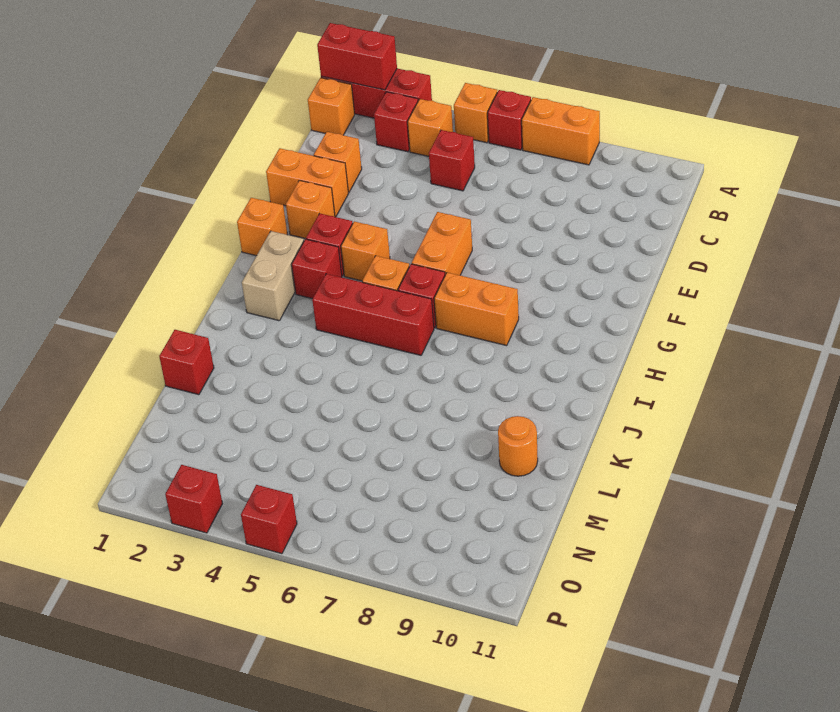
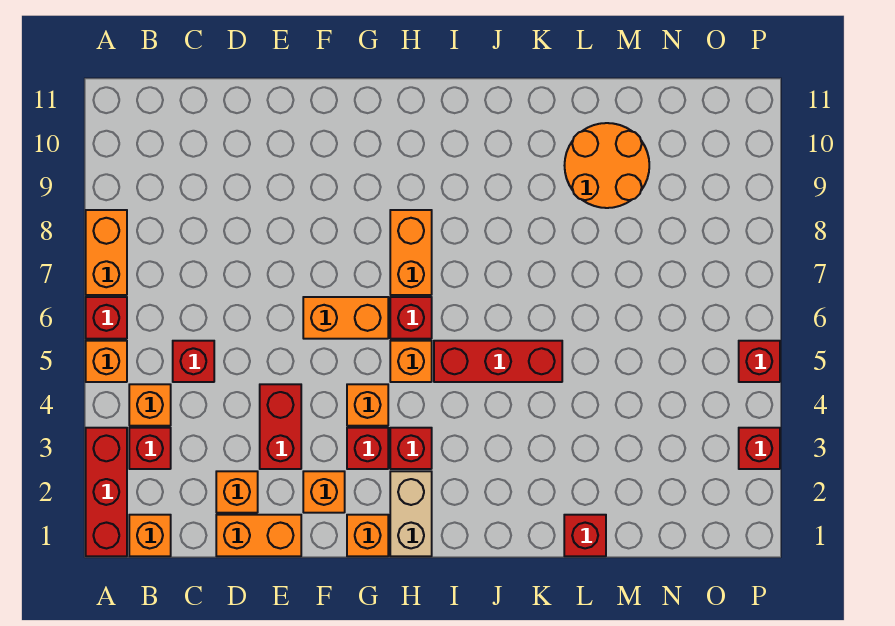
red brick A1:A2 level 2 -> red brick E3:E4 level 1
orange brick E1:E2 level 1 -> orange brick D1:E1 level 1
tan brick H2:I2 level 1 -> tan brick H1:H2 level 1
red brick I4:I6 level 1 -> red brick I5:K5 level 1
orange round brick L10 level 1 -> orange round brick L9:M10 level 1

